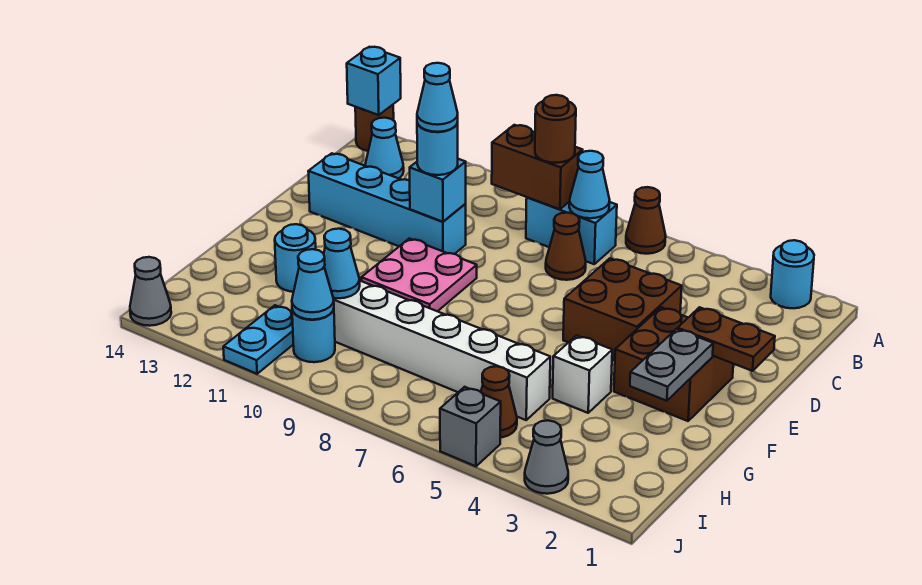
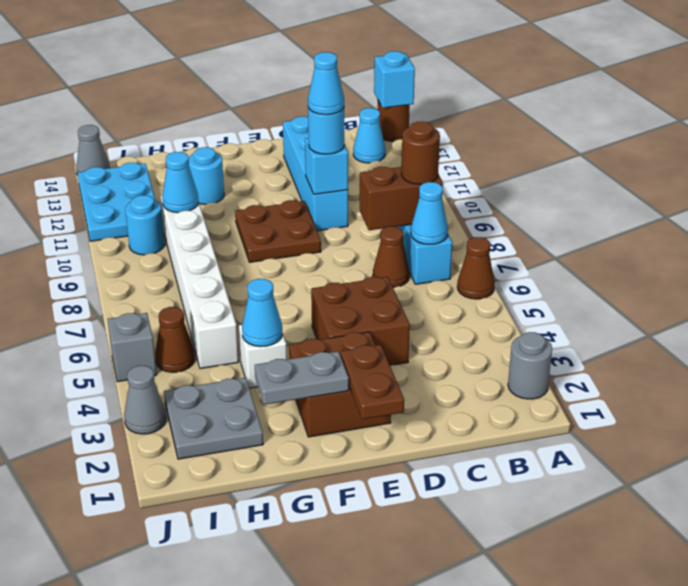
cyan round brick A2 level 1 -> grey round brick A2 level 1
brown brick B8:B9 level 2 -> brown brick B8:C8 level 2
pink plate E9:F10 level 1 -> brown plate E9:F10 level 1
none -> grey plate H2:I3 level 1
cyan cone I10 level 2 -> cyan cone G4 level 2
cyan plate I11:J11 level 1 -> cyan plate I11:J13 level 1

